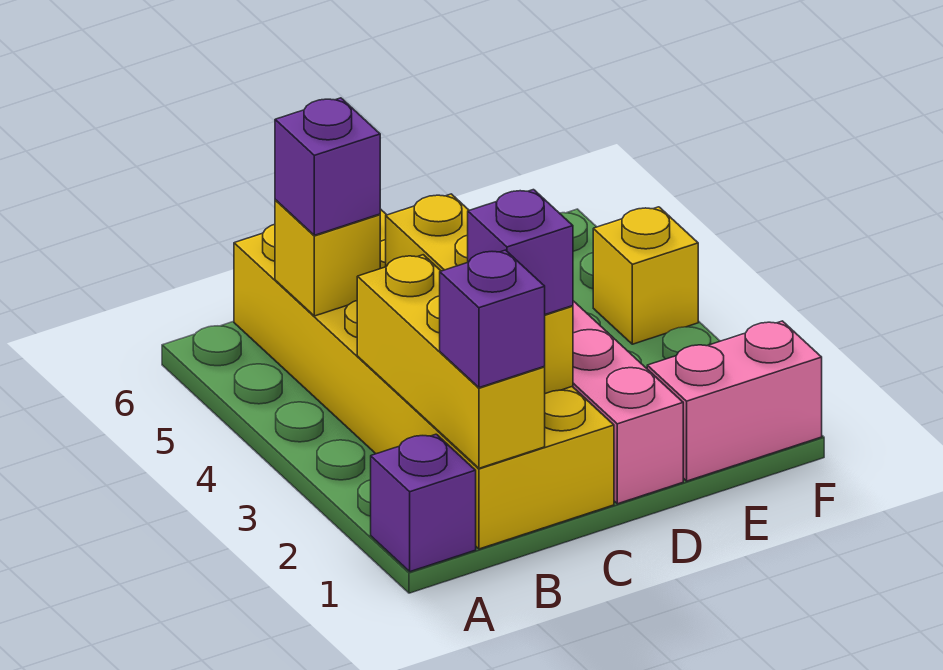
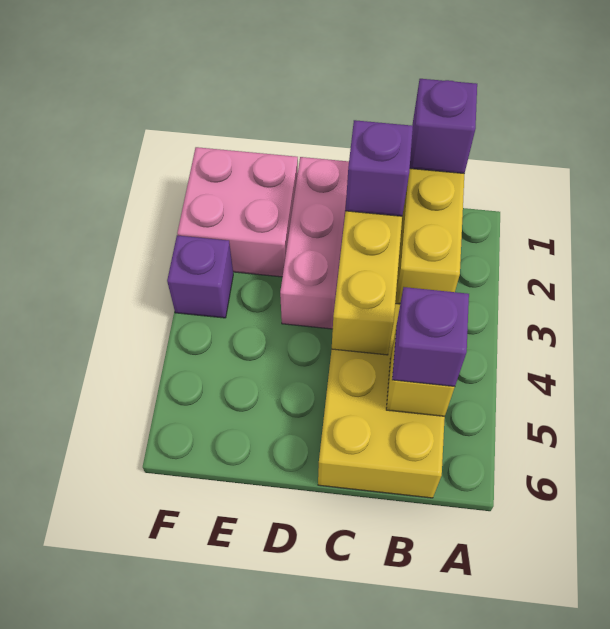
purple brick A1 level 1 -> purple brick F3 level 1
pink brick E1:F1 level 1 -> pink brick E1:F2 level 1
yellow brick F4 level 1 -> none

